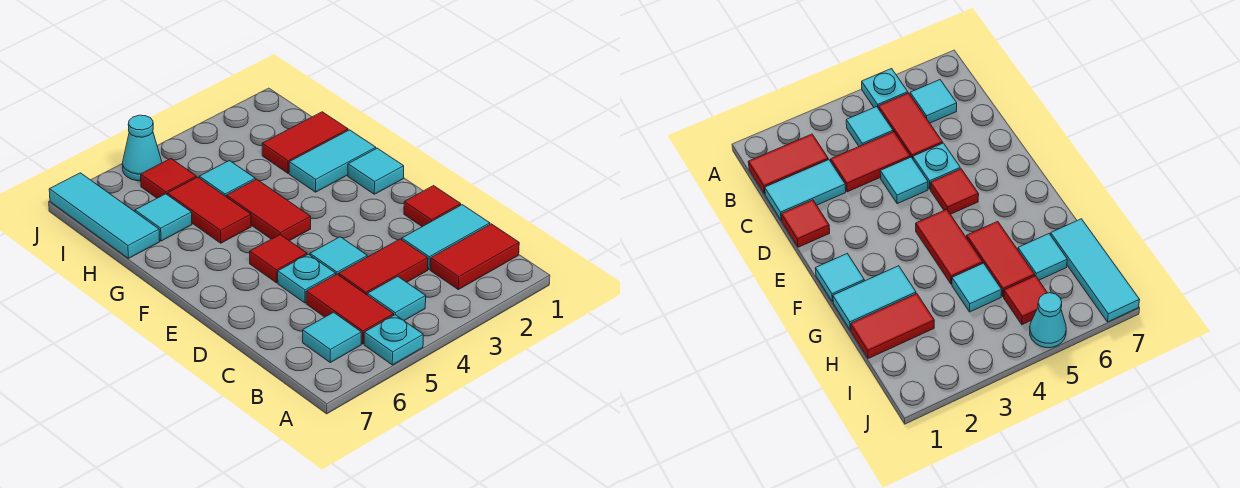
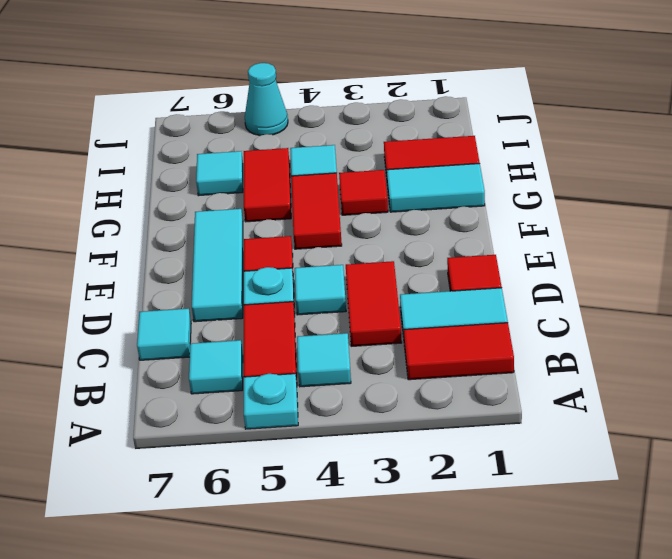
red tile C3:C4 level 1 -> red tile C3:D3 level 1
cyan tile F1 level 1 -> cyan tile C7 level 1
cyan tile H7:J7 level 1 -> cyan tile D6:F6 level 1
red tile I5 level 1 -> red tile G3 level 1

